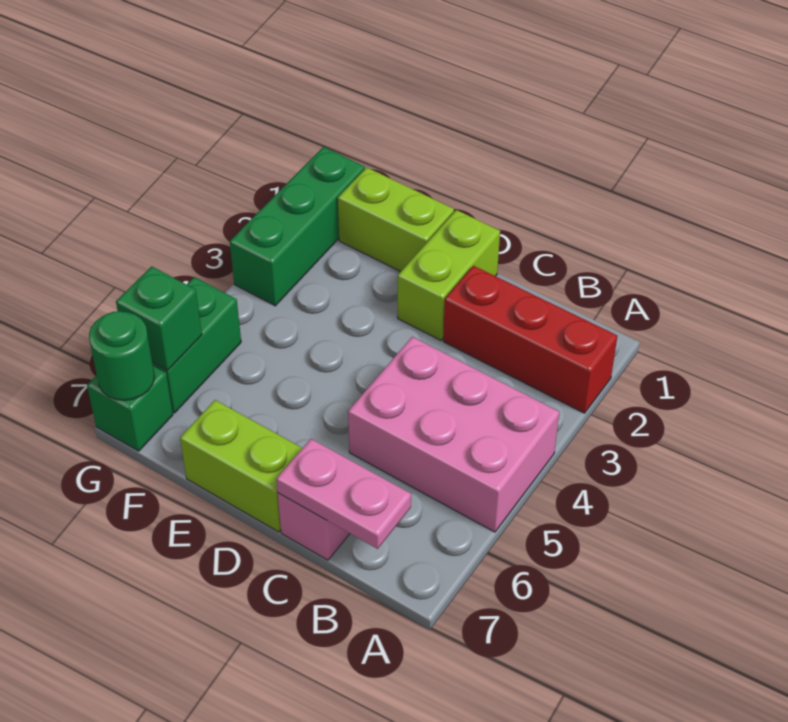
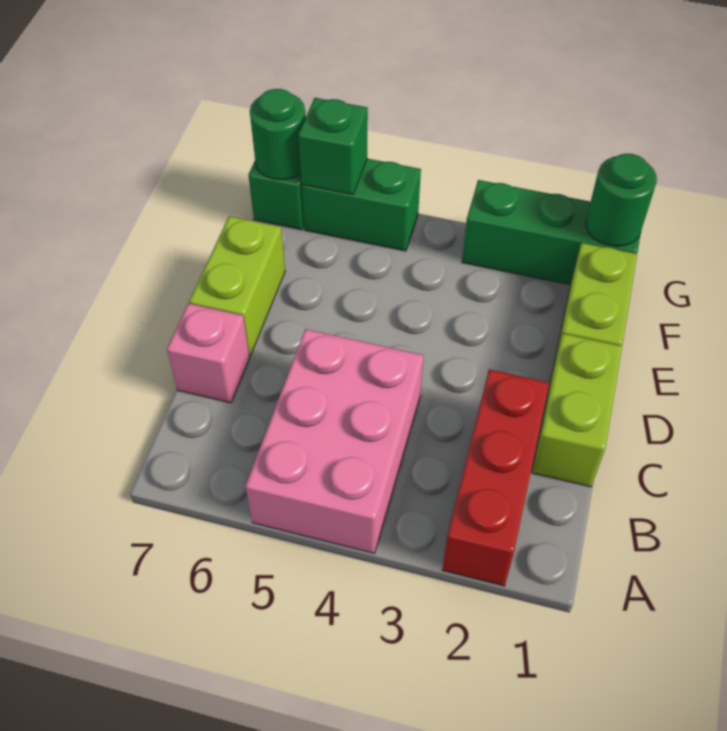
pink plate B7:C7 level 2 -> none
lime brick D1:D2 level 1 -> lime brick C1:D1 level 1
none -> green round brick G1 level 2

